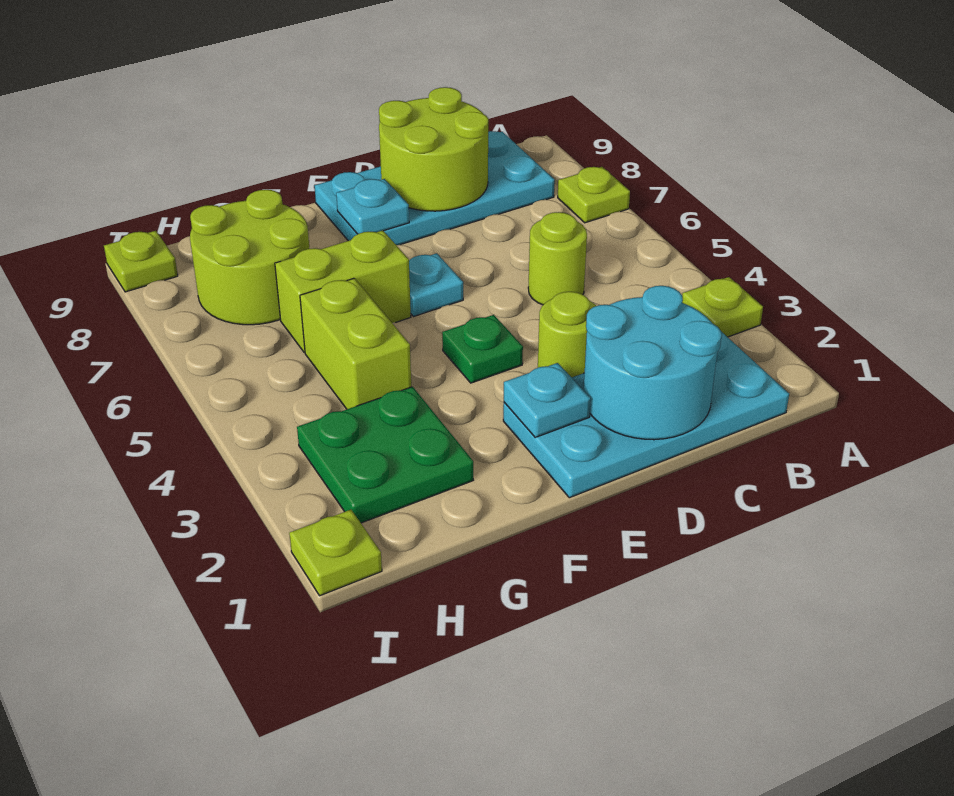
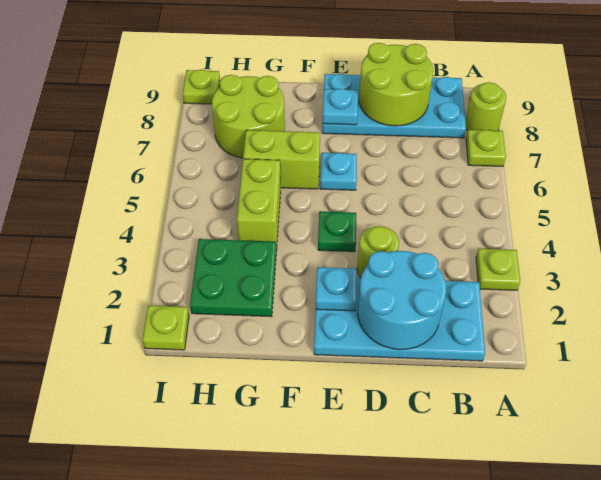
lime round brick C5 level 1 -> lime round brick A8 level 1

